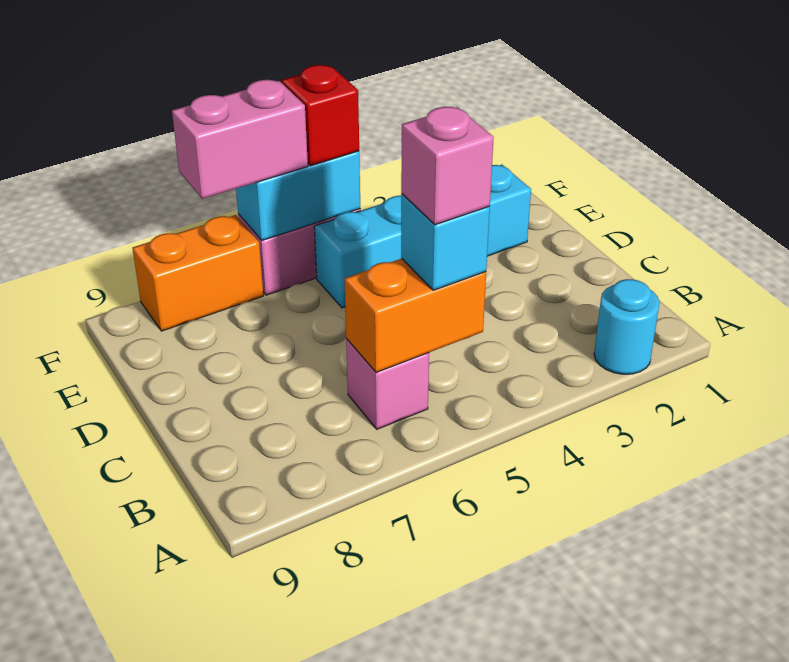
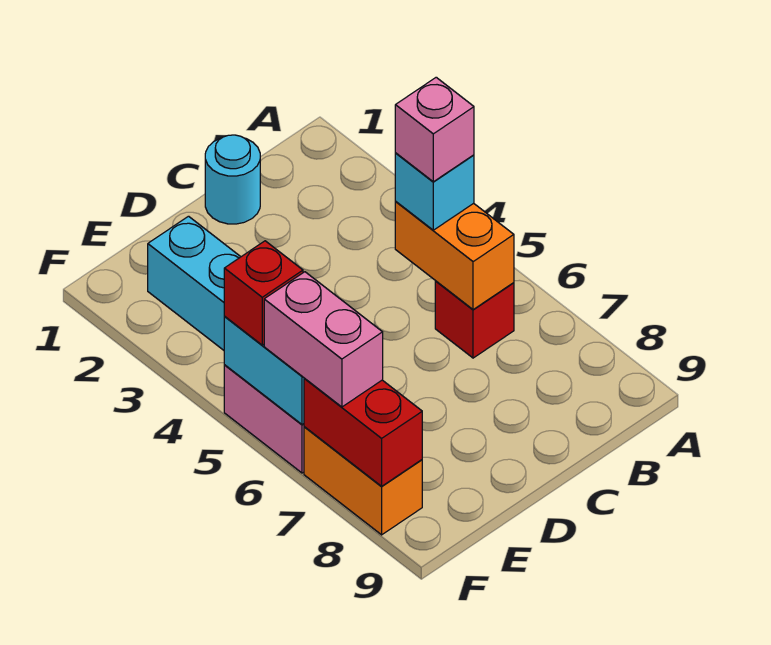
cyan round brick A2 level 1 -> cyan round brick C1 level 1
pink brick B6 level 1 -> red brick B6 level 1
none -> red brick F7:F8 level 2

